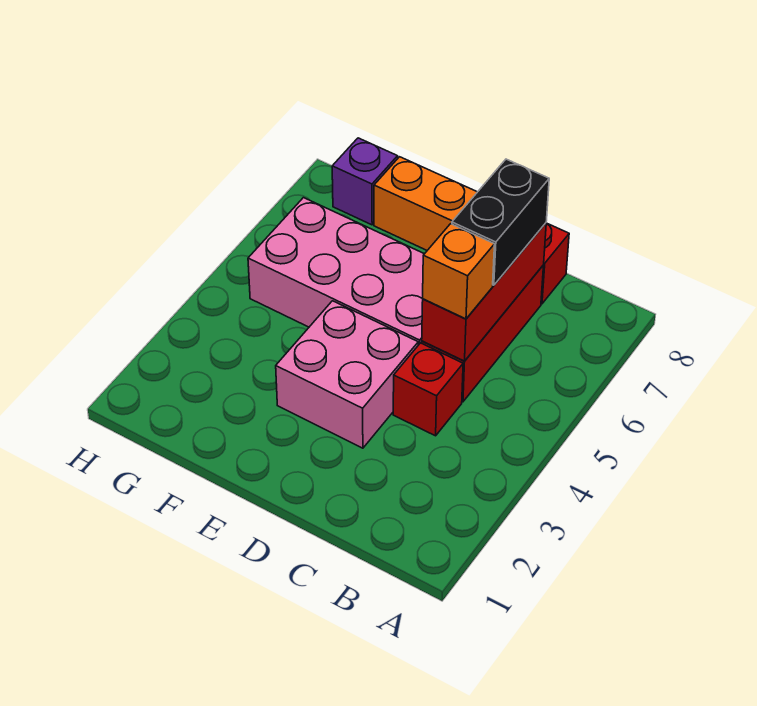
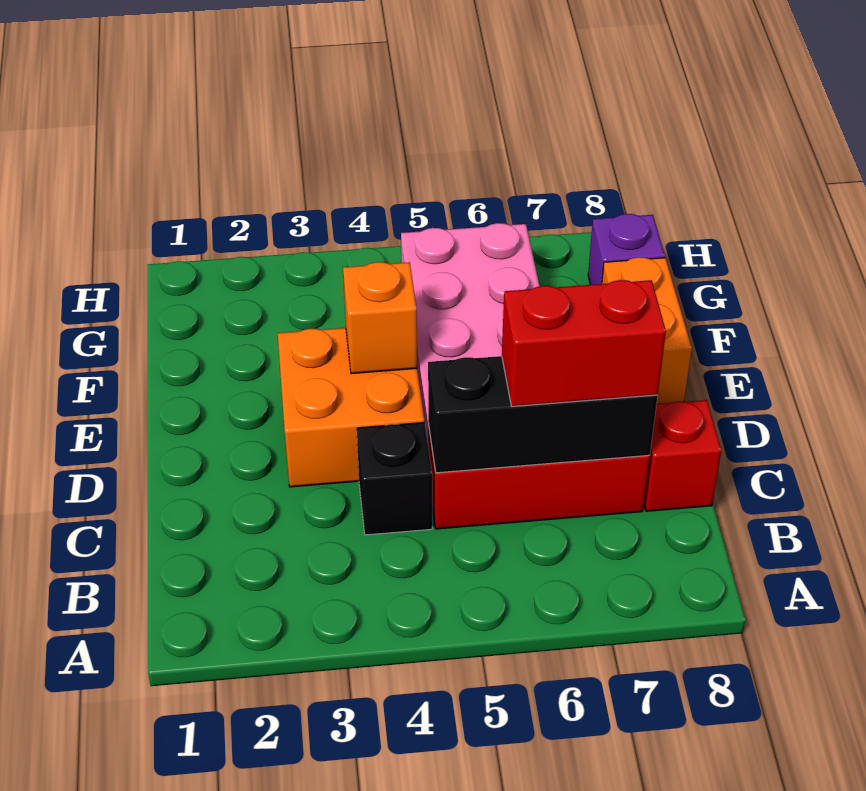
red brick C4 level 1 -> black brick C4 level 1
red brick C5:C7 level 2 -> black brick C5:C7 level 2
orange brick C5 level 3 -> orange brick E4 level 2
black brick C6:C7 level 3 -> red brick C6:C7 level 3
pink brick D3:E4 level 1 -> orange brick D3:E4 level 1

